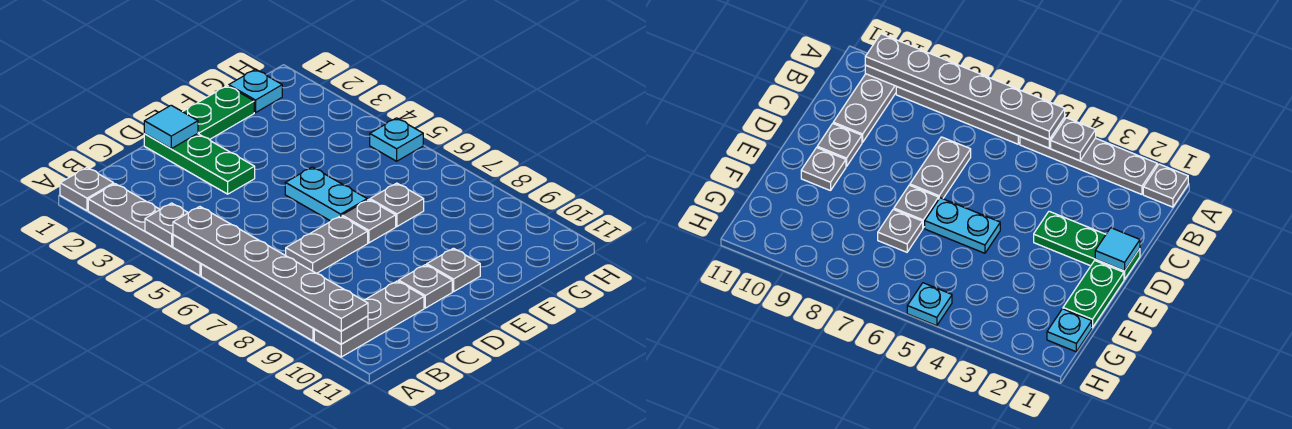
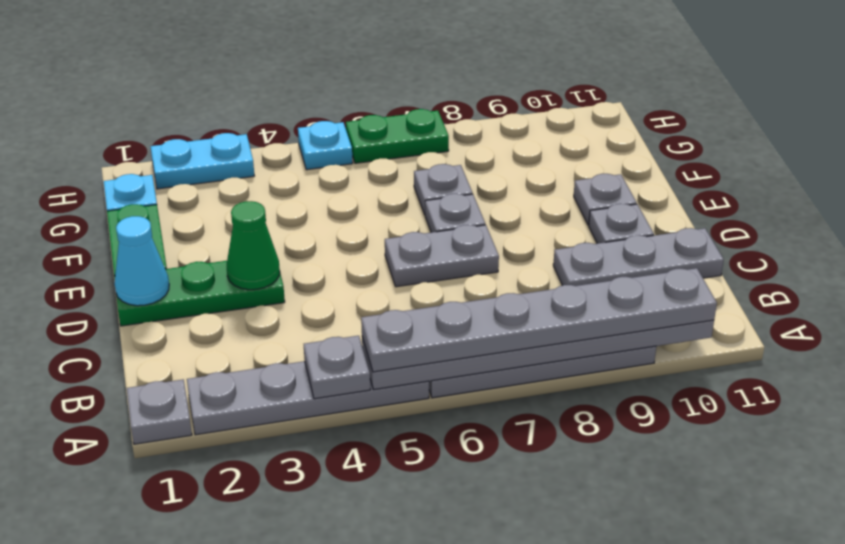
grey plate A10:C10 level 1 -> grey plate C9:C11 level 1
grey plate C7:D7 level 1 -> grey plate D6:D7 level 1
cyan tile D1 level 2 -> cyan cone D1 level 2
none -> green cone D3 level 2
cyan plate E5:E6 level 1 -> cyan plate H2:H3 level 1
none -> green plate H6:H7 level 1

